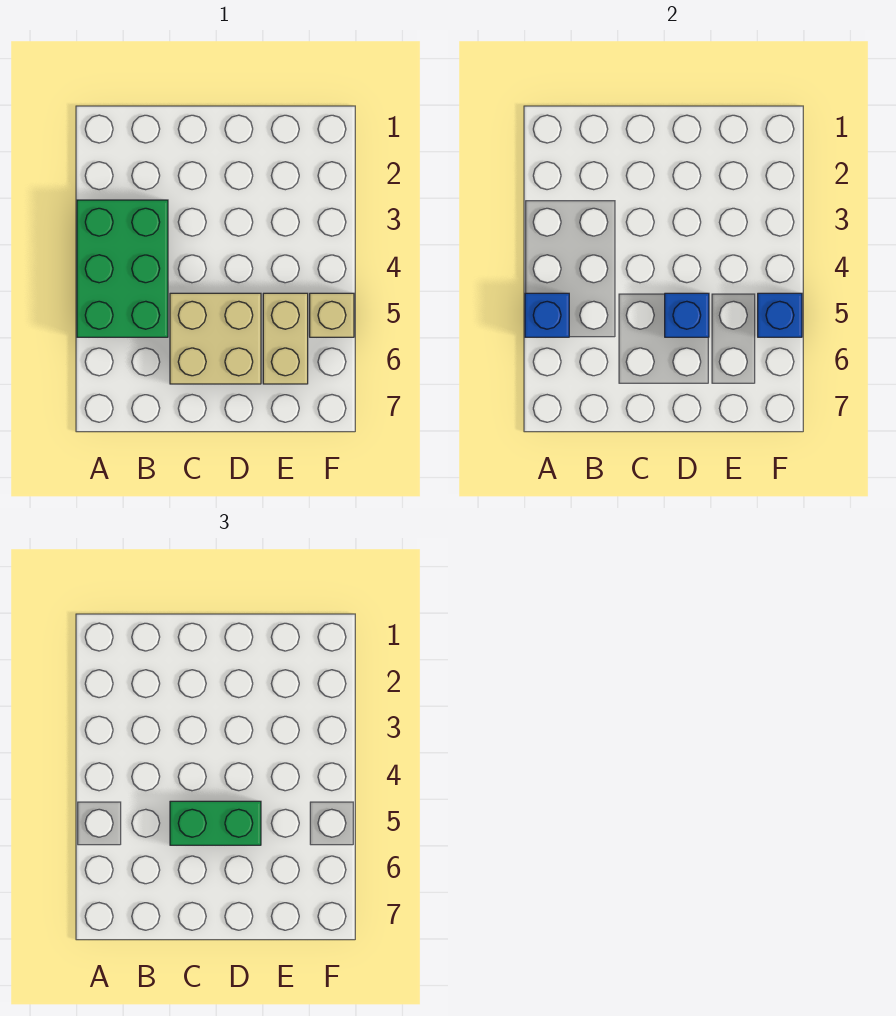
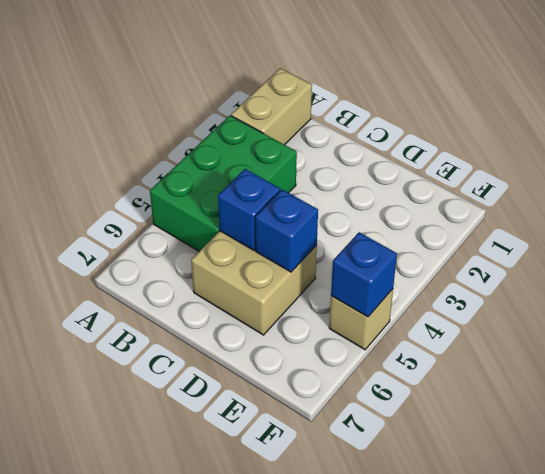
blue brick A5 level 2 -> blue brick C5 level 2
green brick C5:D5 level 3 -> none
tan brick E5:E6 level 1 -> tan brick A1:A2 level 1

